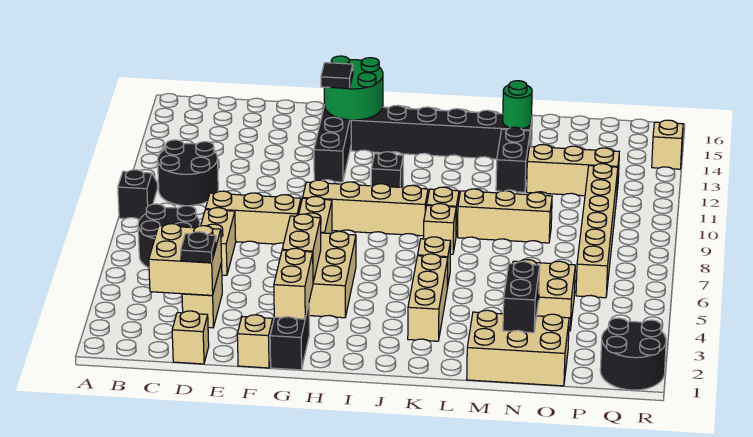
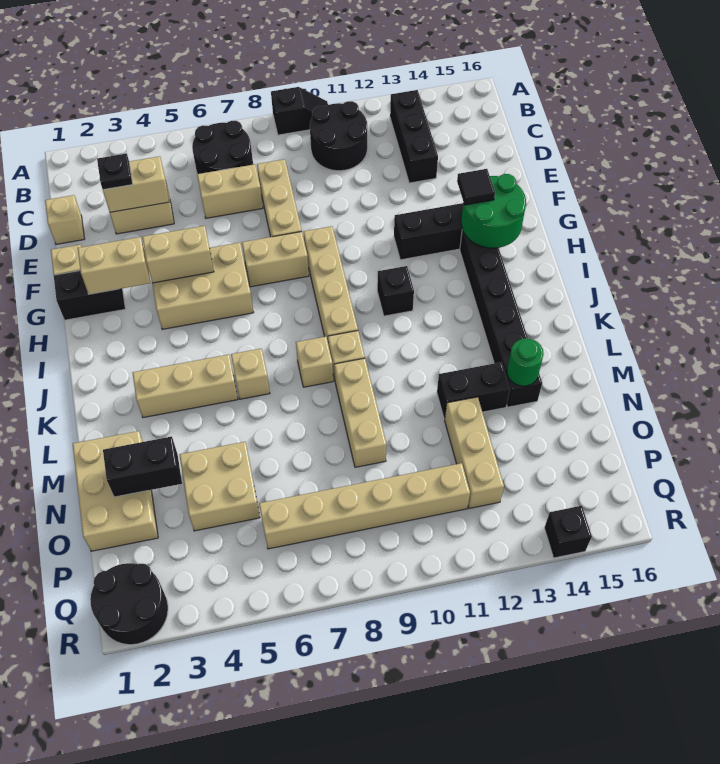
none -> black brick B13:D13 level 1
tan brick C3:D4 level 2 -> tan brick D3:D4 level 2
tan brick R14 level 1 -> black brick R14 level 1

